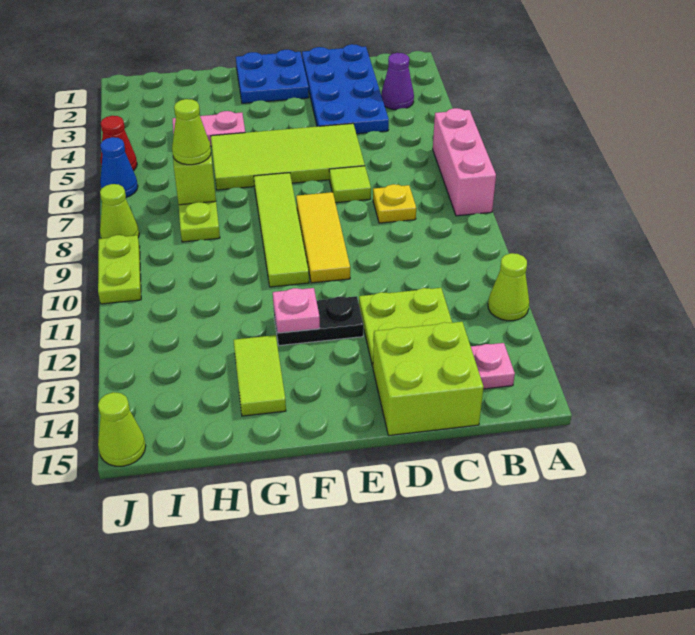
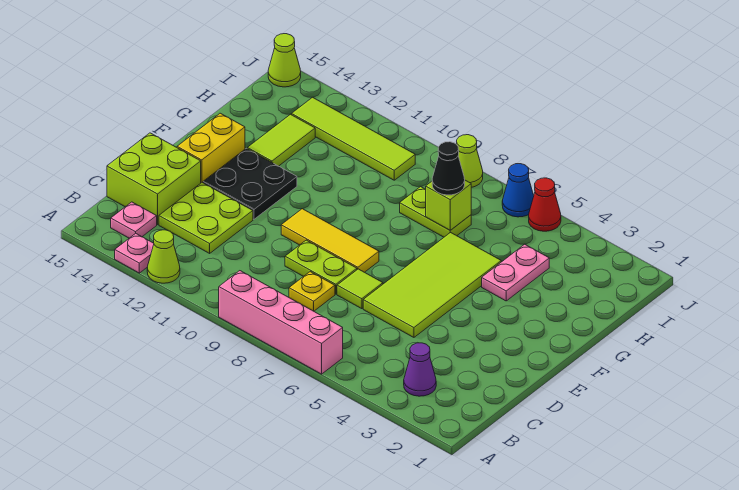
pink brick A6:A8 level 1 -> pink brick A6:A9 level 1
blue plate C1:D4 level 1 -> none
blue plate E1:F2 level 1 -> none
black plate E12:F12 level 1 -> black plate E12:F13 level 1
none -> yellow brick E14:F14 level 1
lime tile F7:F10 level 1 -> lime tile I10:I13 level 1
pink plate F12 level 2 -> pink plate A13 level 1
lime tile G13:G14 level 1 -> lime tile G13:H13 level 1
lime cone H7 level 3 -> black cone H7 level 3
lime plate J9:J10 level 1 -> lime plate D8:D9 level 1

